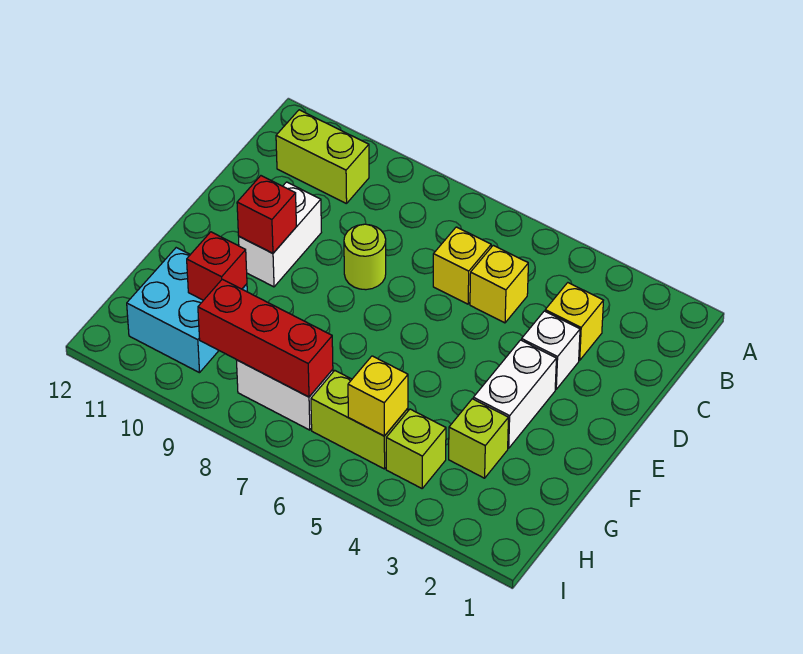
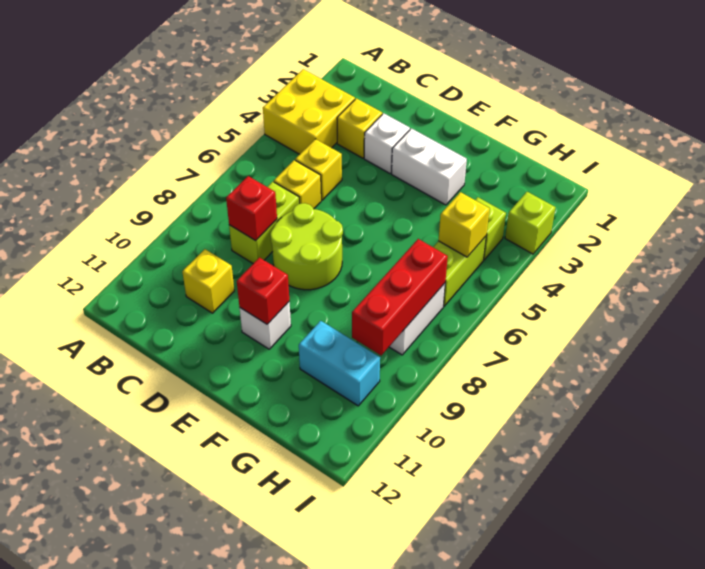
none -> yellow brick A3:B4 level 1
lime brick B10:B11 level 1 -> lime brick C7:C8 level 1
none -> yellow brick C10 level 1
lime round brick D8 level 1 -> lime round brick D7:E8 level 1
white brick D10:E10 level 1 -> white brick E10 level 1
lime brick G3 level 1 -> lime brick I3 level 1
cyan brick G10:H11 level 1 -> cyan brick G10:H10 level 1
red brick G10 level 2 -> red brick C8 level 2

